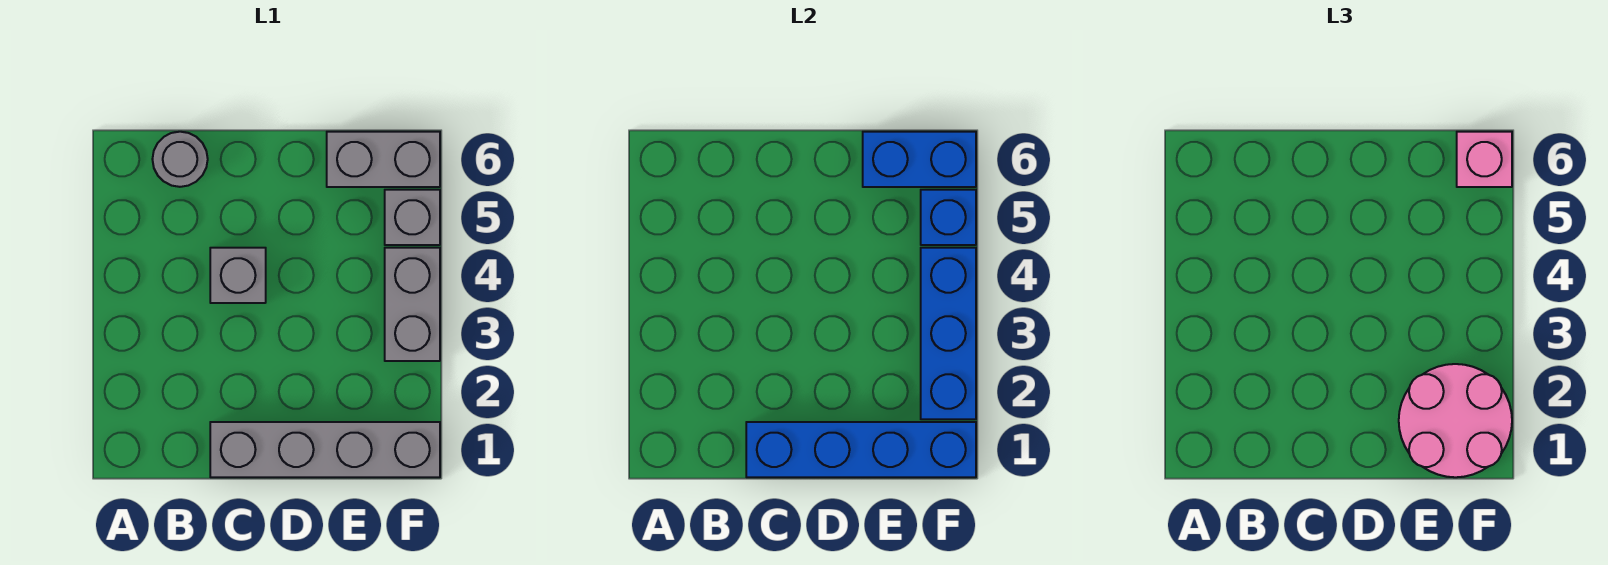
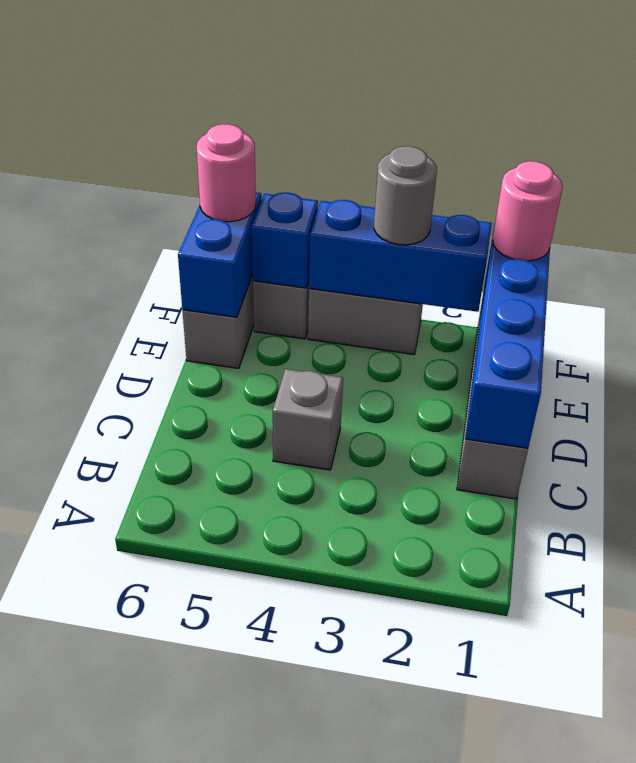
grey round brick B6 level 1 -> grey round brick F3 level 3
pink round brick E1:F2 level 3 -> pink round brick F1 level 3
pink brick F6 level 3 -> pink round brick F6 level 3

